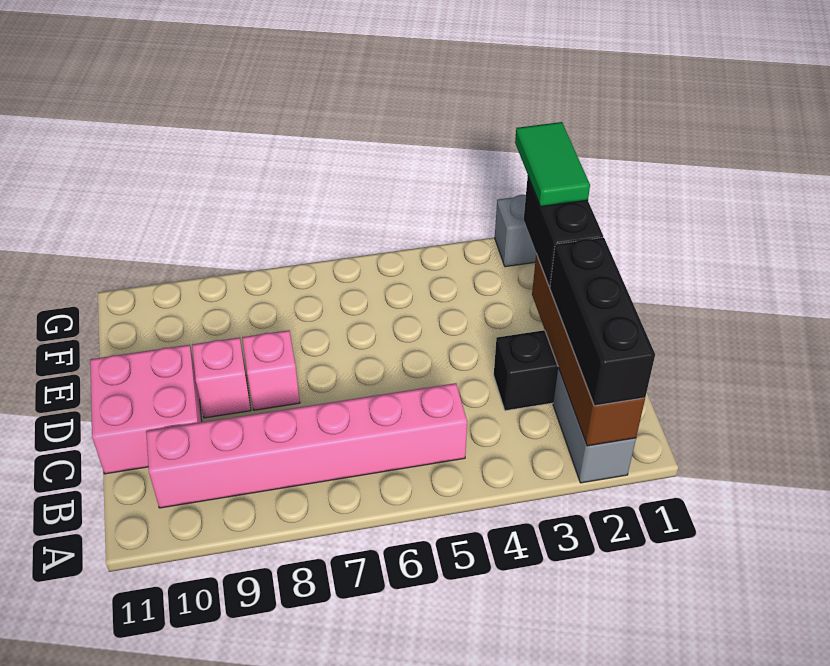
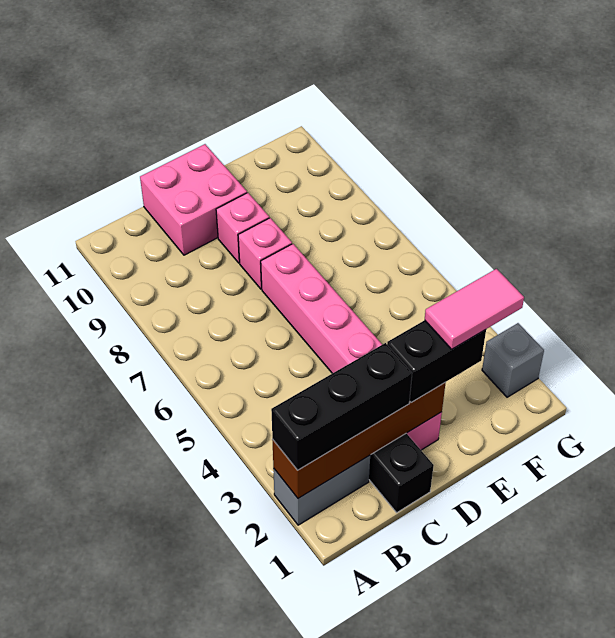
pink brick B5:B10 level 1 -> pink brick D2:D7 level 1
green tile E2:F2 level 4 -> pink tile E2:F2 level 4

